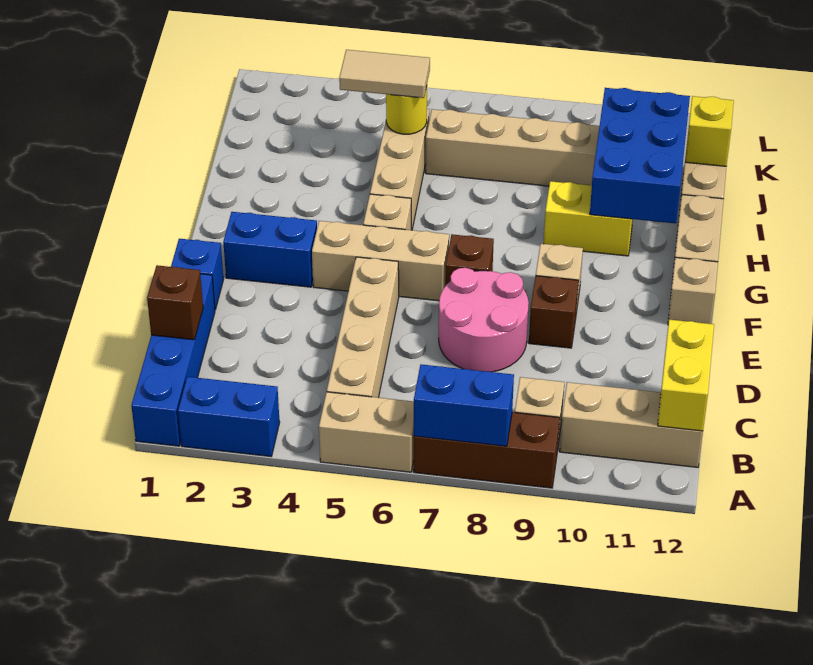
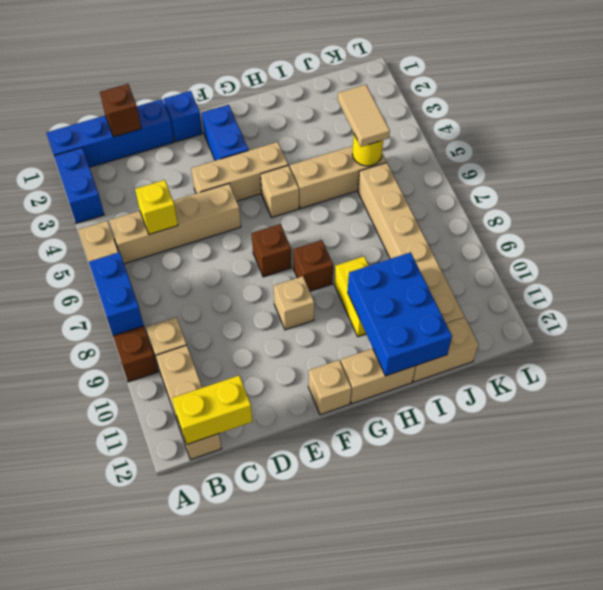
pink round brick D7:E8 level 1 -> none
brown brick E9 level 1 -> brown brick G8 level 1
tan brick F4:F6 level 1 -> tan brick E4:G4 level 1
blue brick H10:J11 level 2 -> blue brick H10:I12 level 2
yellow brick J12 level 2 -> yellow brick C5 level 2

